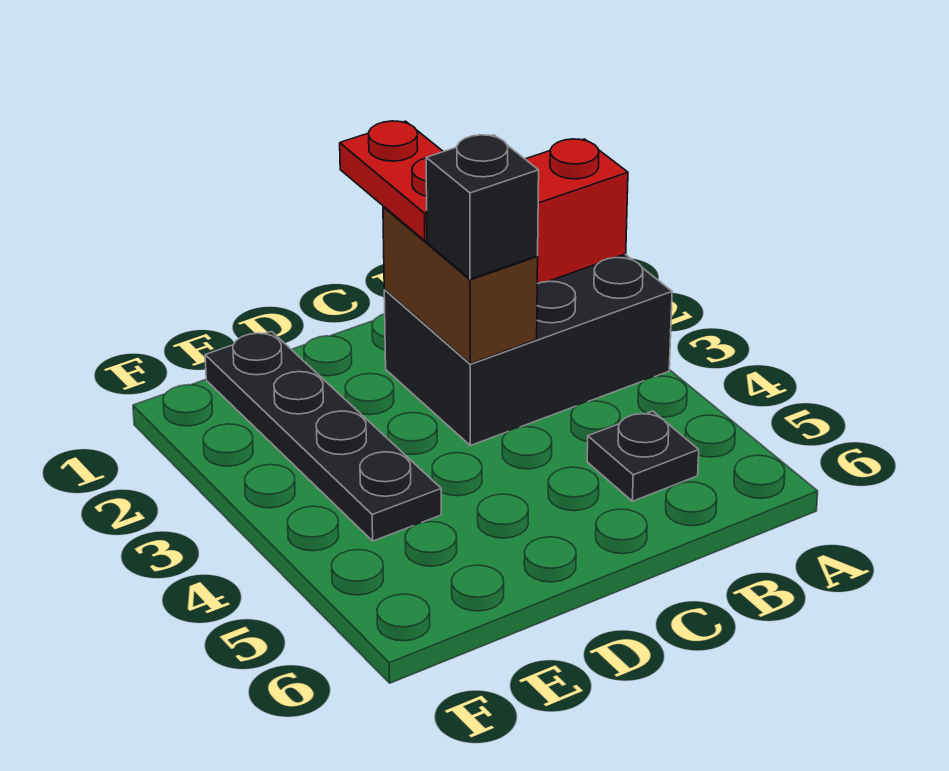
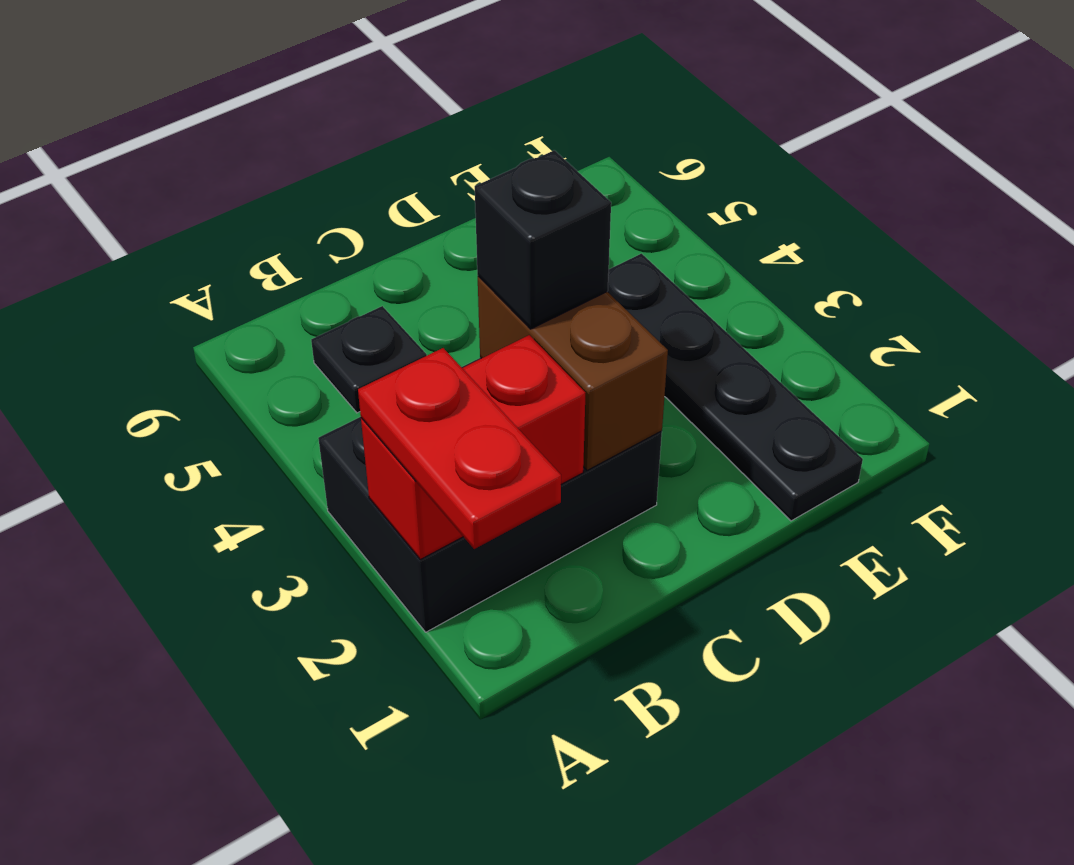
red plate C1:C2 level 3 -> red plate A1:A2 level 3

